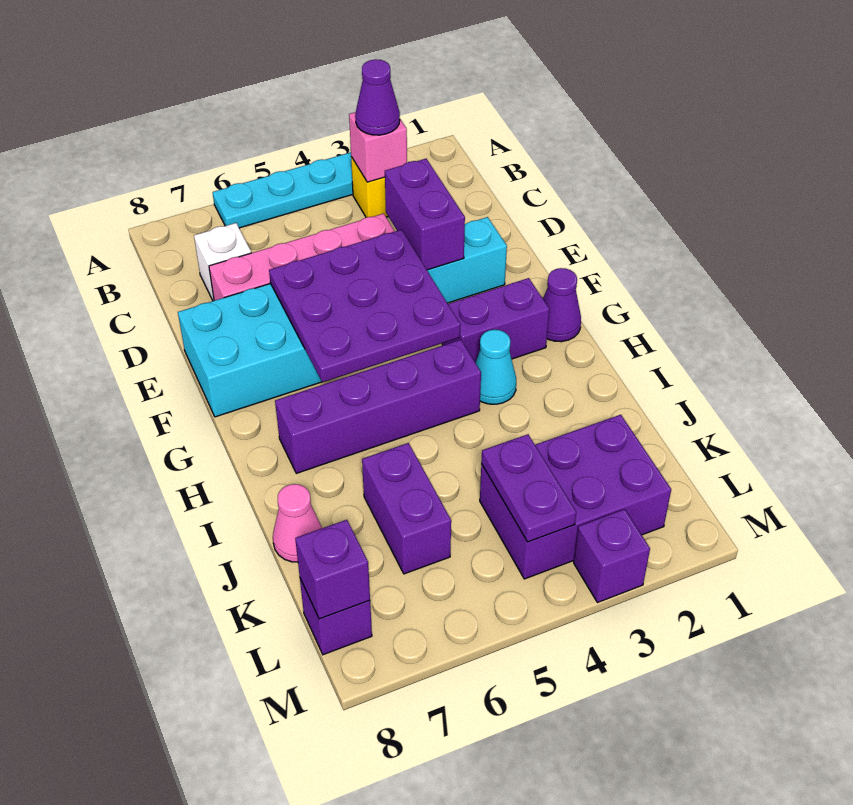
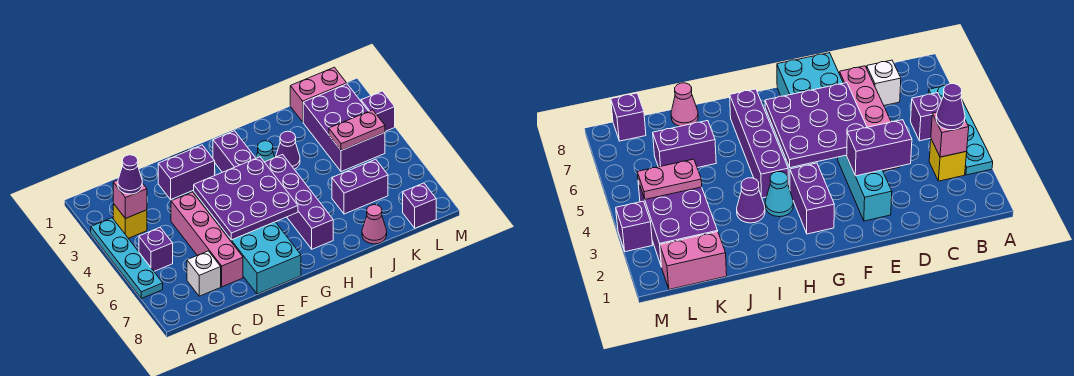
purple cone G1 level 1 -> purple cone I3 level 1
none -> pink brick K1:L1 level 1
purple plate K4:L4 level 2 -> pink plate K4:L4 level 2
purple brick L8 level 2 -> purple brick B5 level 1

